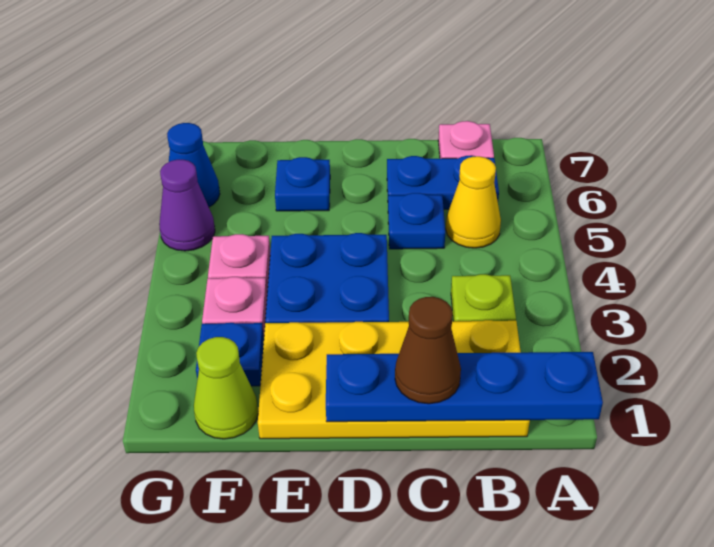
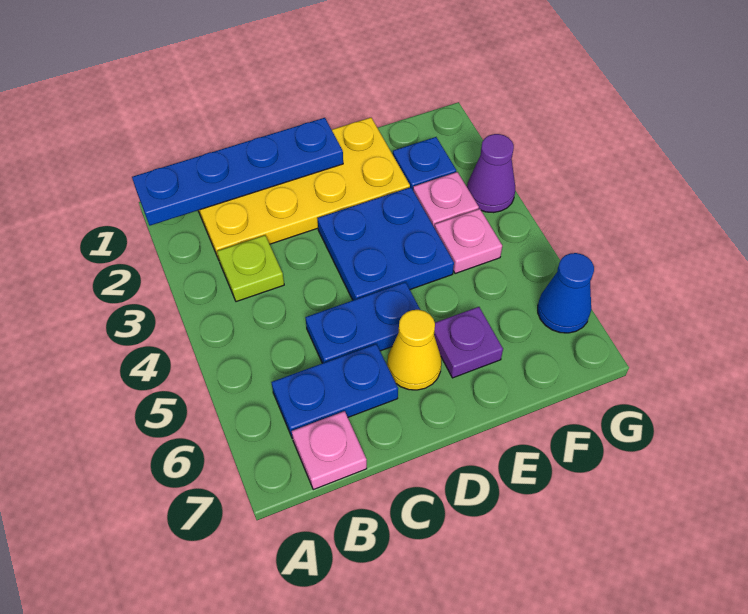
yellow cone B5 level 1 -> yellow cone D6 level 1
brown cone C1 level 3 -> none
blue plate C5 level 1 -> blue plate C5:D5 level 1
blue plate E6 level 1 -> purple plate E6 level 1
lime cone F1 level 1 -> none
purple cone G5 level 1 -> purple cone G3 level 1

